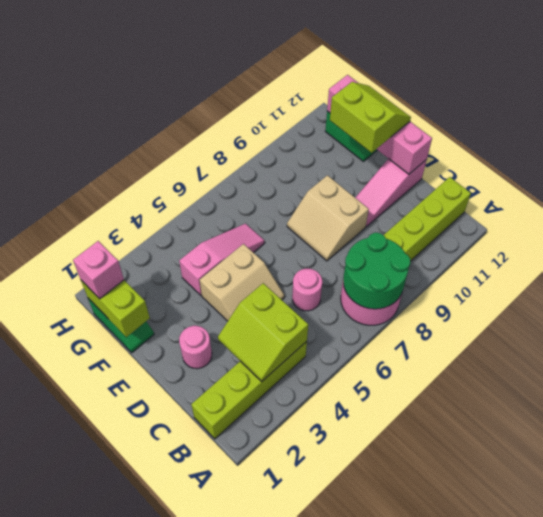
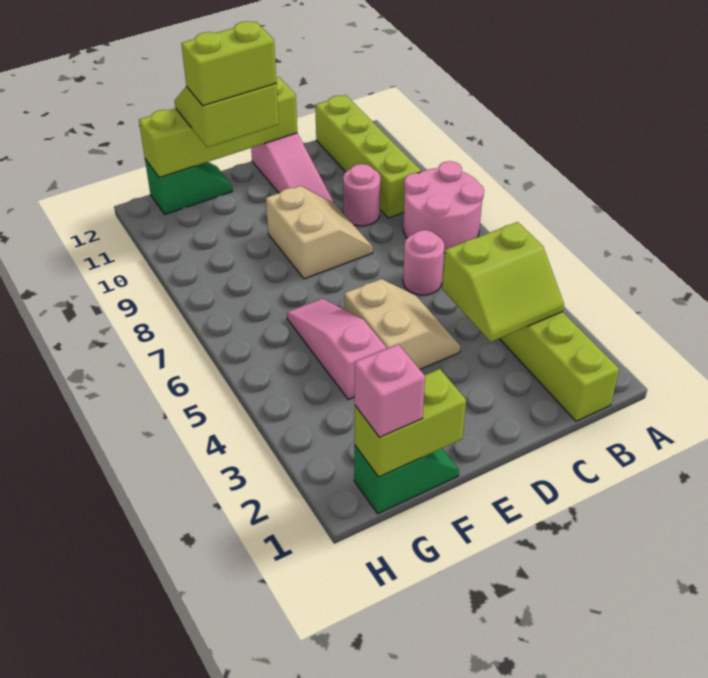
green round brick A7:B8 level 2 -> none
pink round brick D2 level 1 -> pink round brick C9 level 1
tan slope D8:E9 level 1 top 9 -> tan slope D8:E9 level 1 top E
pink brick D12:G12 level 2 -> lime brick D12:G12 level 2
none -> lime brick E11:F11 level 4

